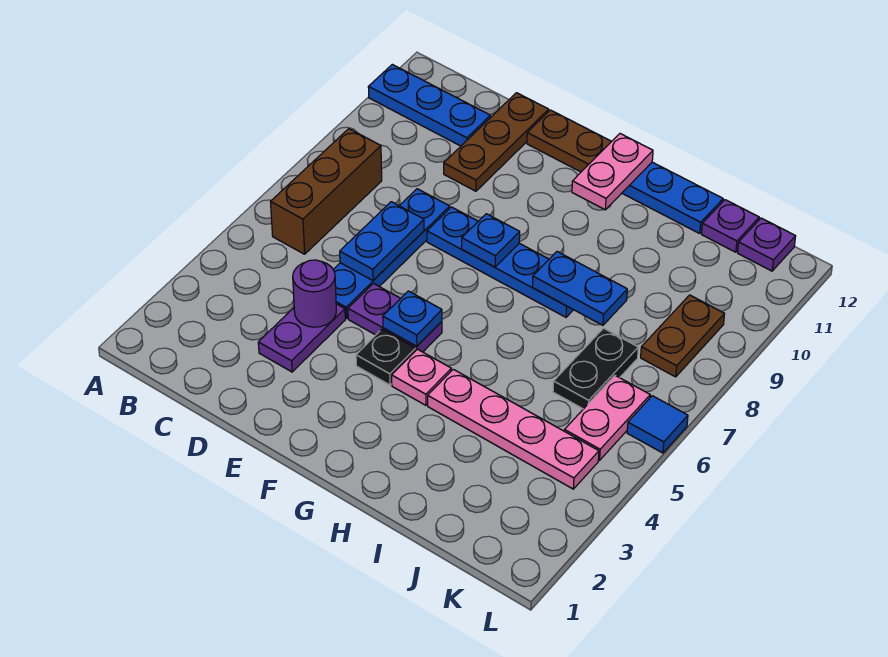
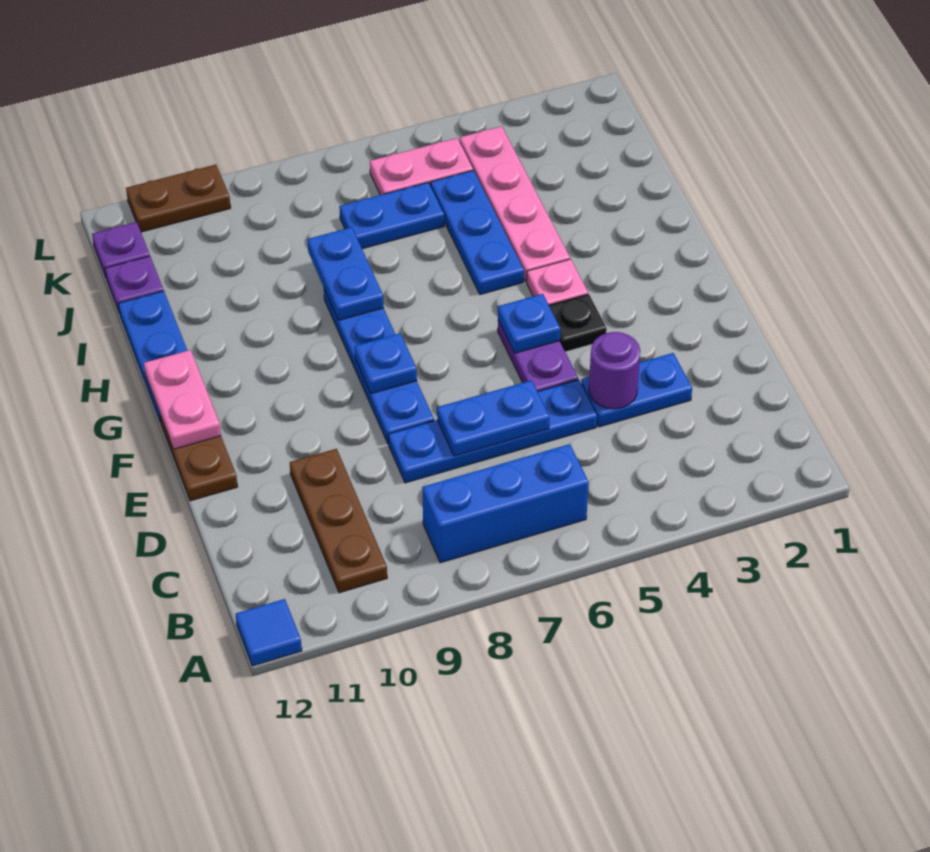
blue plate A11:C11 level 1 -> blue plate H5:J5 level 1
brown brick B6:B8 level 1 -> blue brick B6:B8 level 1
purple plate D3:D4 level 1 -> blue plate D3:D4 level 1
brown plate D10:D12 level 1 -> brown plate B10:D10 level 1
pink plate G11:G12 level 2 -> pink plate F12:G12 level 2
black plate J6:J7 level 1 -> blue plate J6:J7 level 1
brown plate K8:K9 level 1 -> brown plate L10:L11 level 1
blue tile L6 level 1 -> blue tile A12 level 1

